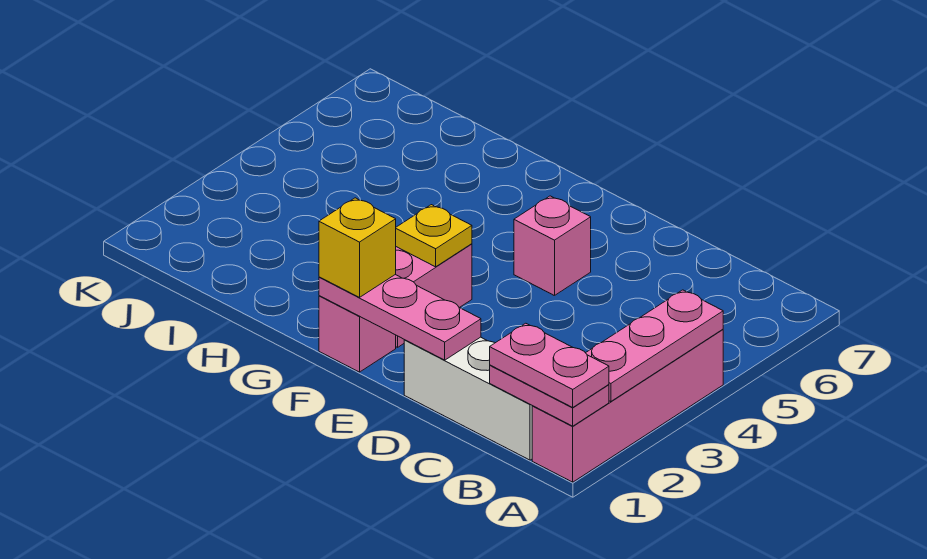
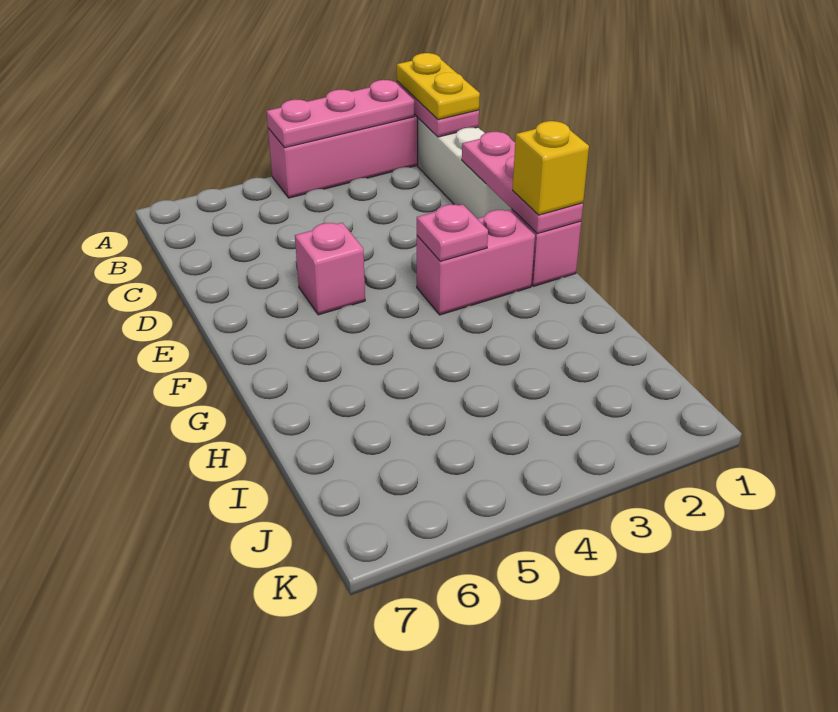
pink plate A1:B1 level 3 -> yellow plate A1:B1 level 3
yellow plate F3 level 2 -> pink plate F3 level 2

